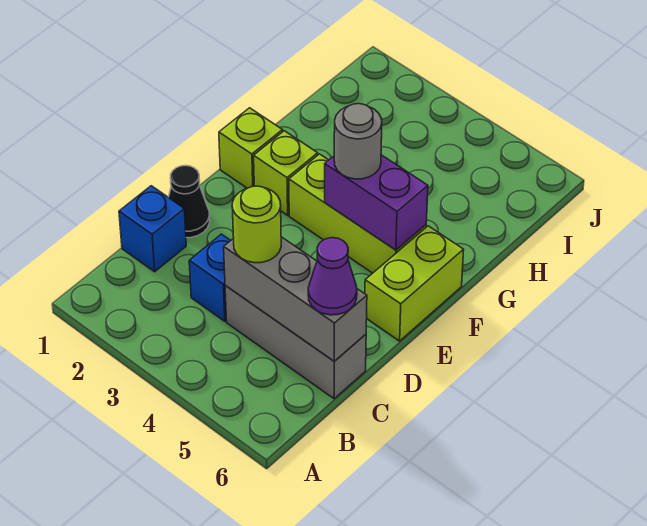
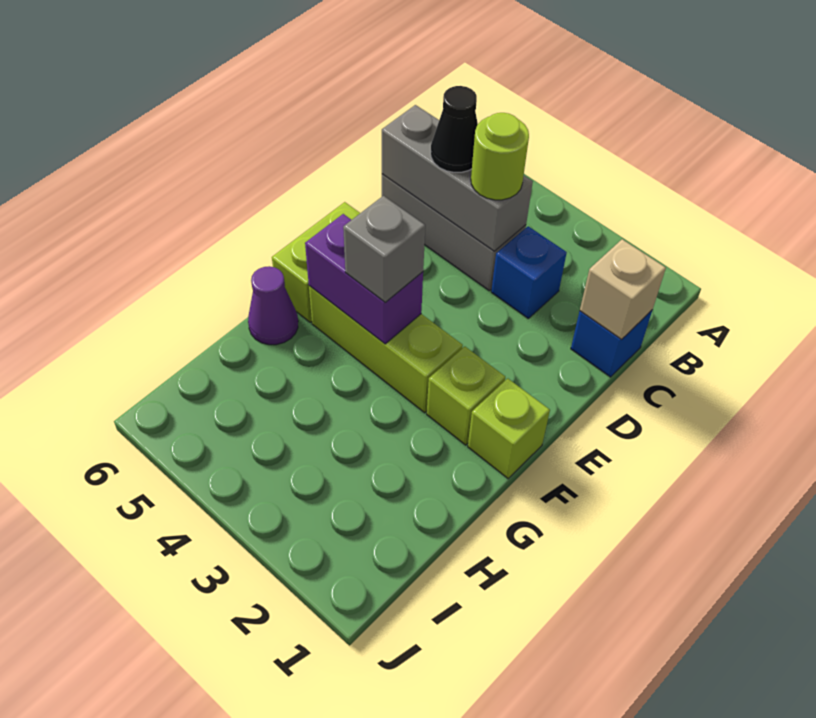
none -> tan brick C1 level 2
purple cone C6 level 3 -> purple cone G6 level 1
black cone D1 level 1 -> black cone C5 level 3
grey round brick F4 level 3 -> grey brick F4 level 3

